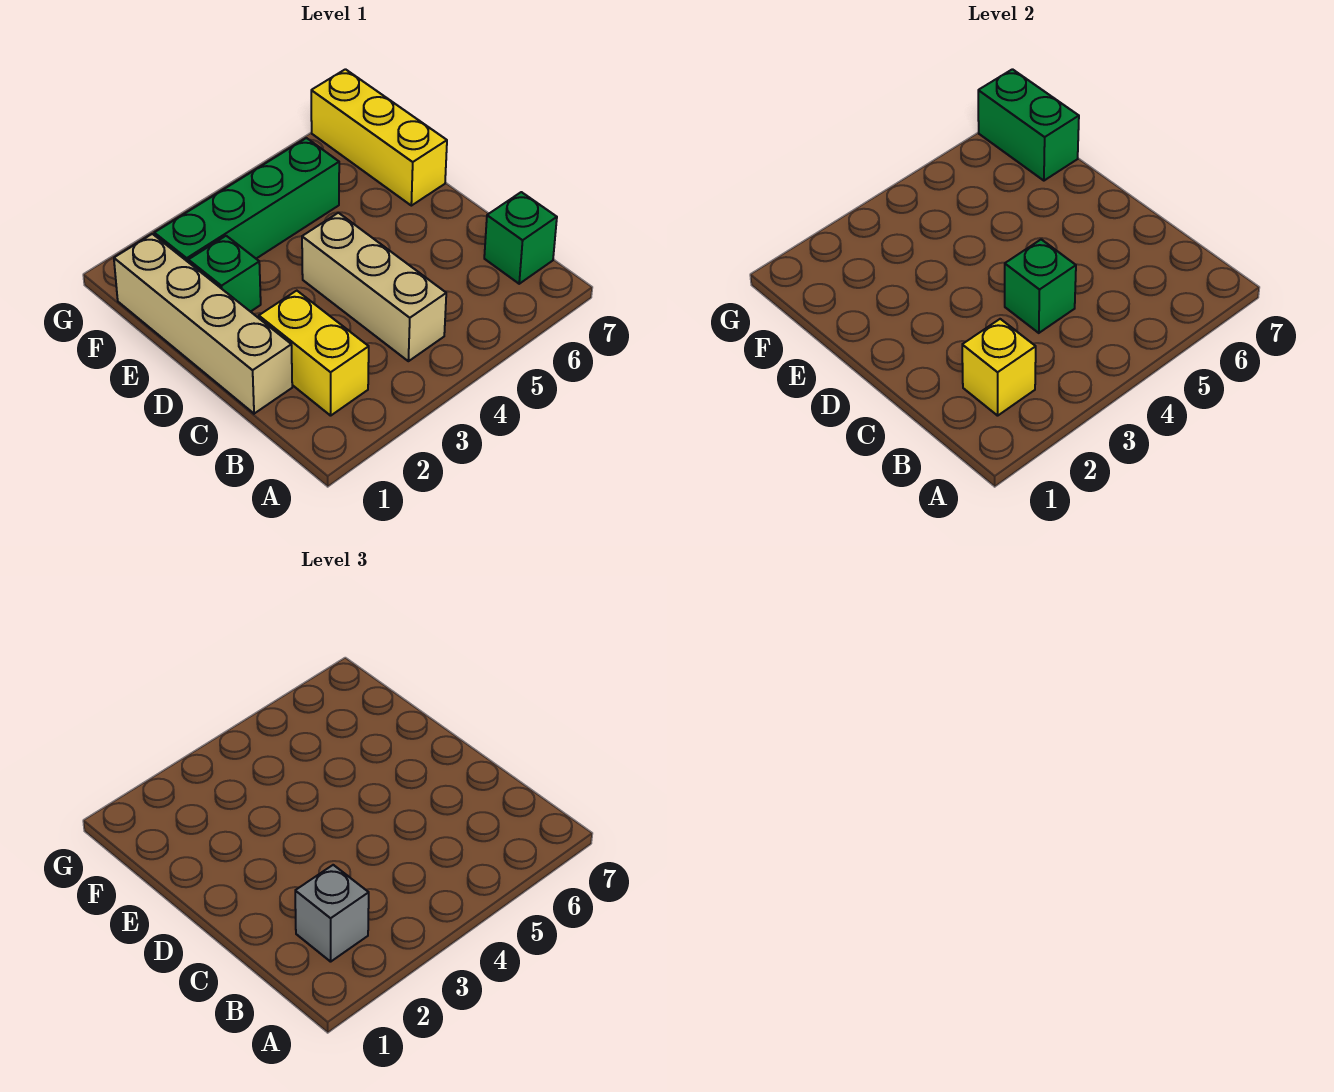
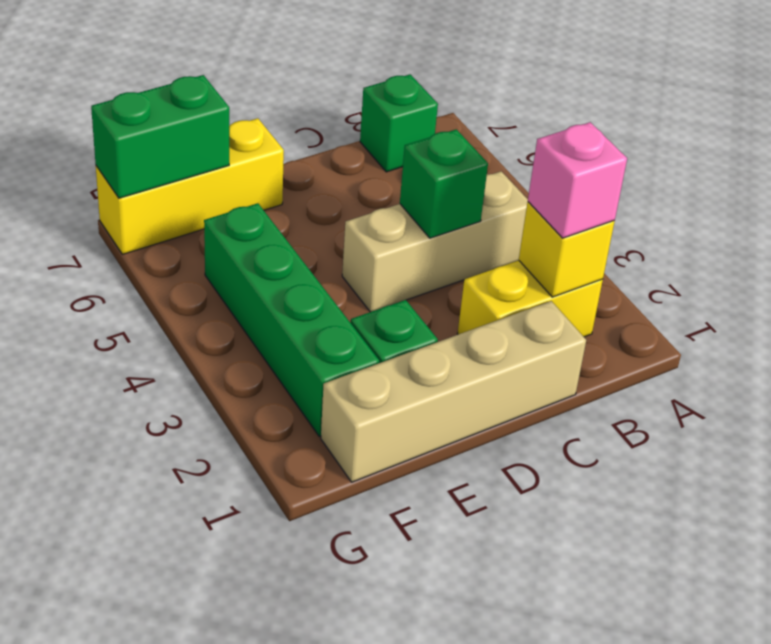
grey brick B2 level 3 -> pink brick B2 level 3

